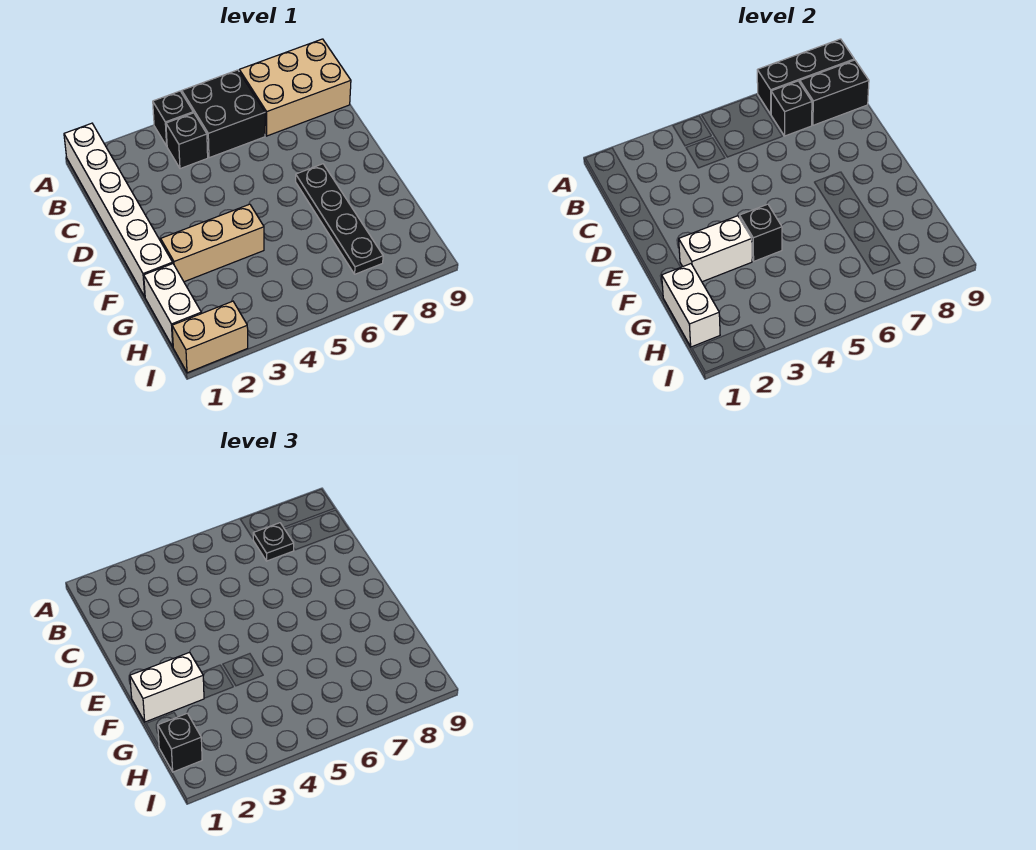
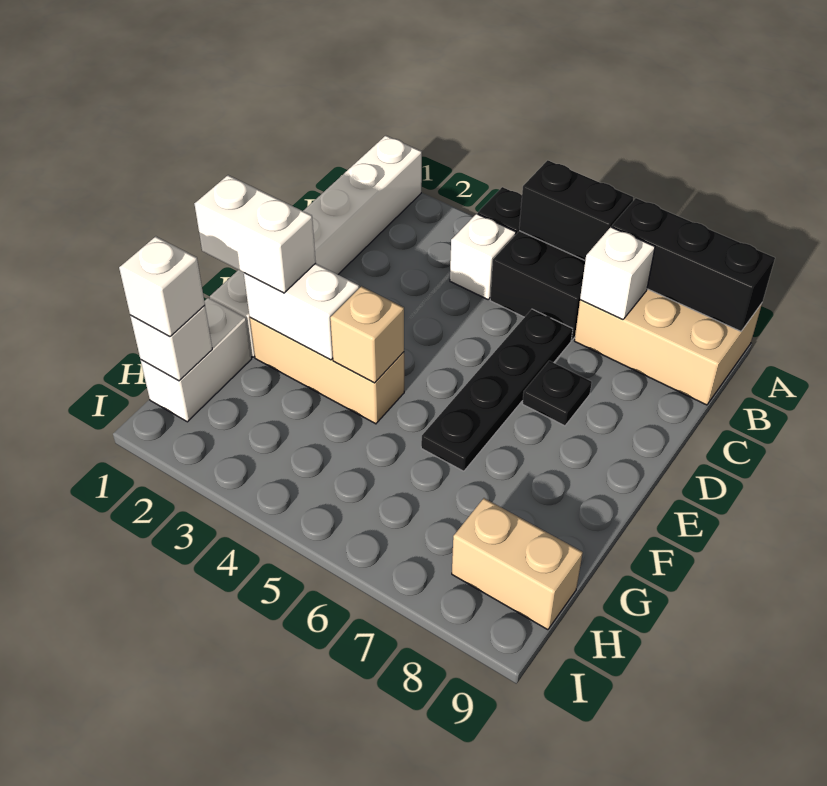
black brick B4 level 1 -> white brick B4 level 1
black brick B7 level 2 -> white brick B7 level 2
black plate B7 level 3 -> black plate D7 level 1
black brick B8:B9 level 2 -> black brick A5:A6 level 2
black plate E7:H7 level 1 -> black plate C6:F6 level 1
black brick F4 level 2 -> tan brick F4 level 2
white brick G1:H1 level 2 -> white brick H1 level 2
black brick H1 level 3 -> white brick H1 level 3
tan brick I1:I2 level 1 -> tan brick H8:H9 level 1

